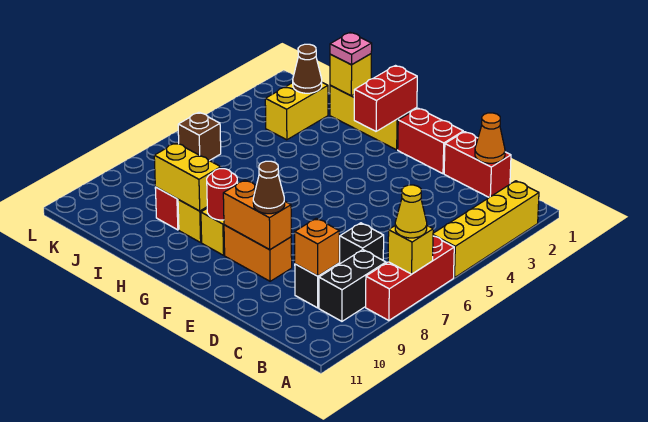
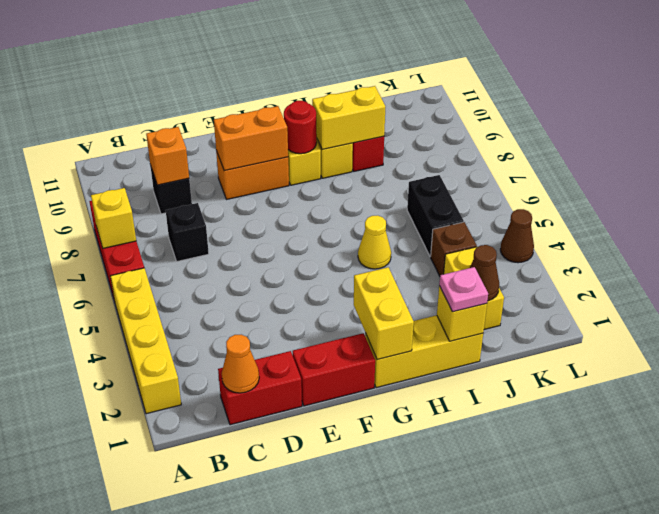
yellow cone A7 level 3 -> yellow cone H5 level 1
black brick B8:B9 level 1 -> black brick J5:J6 level 1
brown cone E9 level 3 -> brown cone L4 level 1
red brick G1:G2 level 2 -> yellow brick G1:G2 level 2
brown brick K6 level 1 -> brown brick J4 level 1

